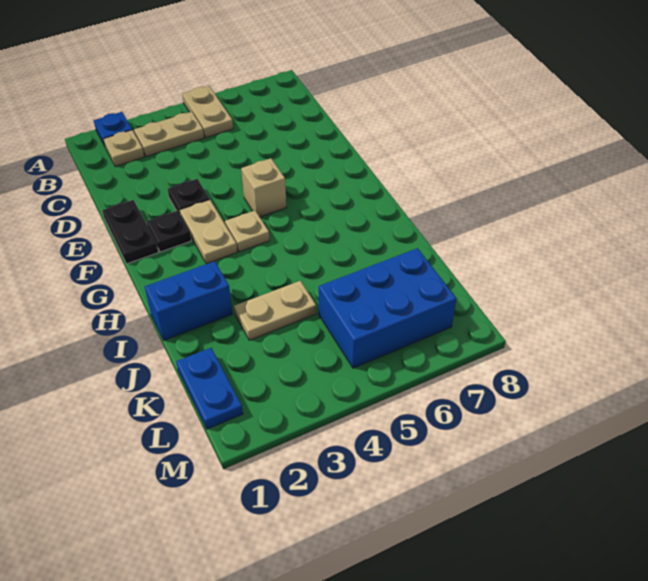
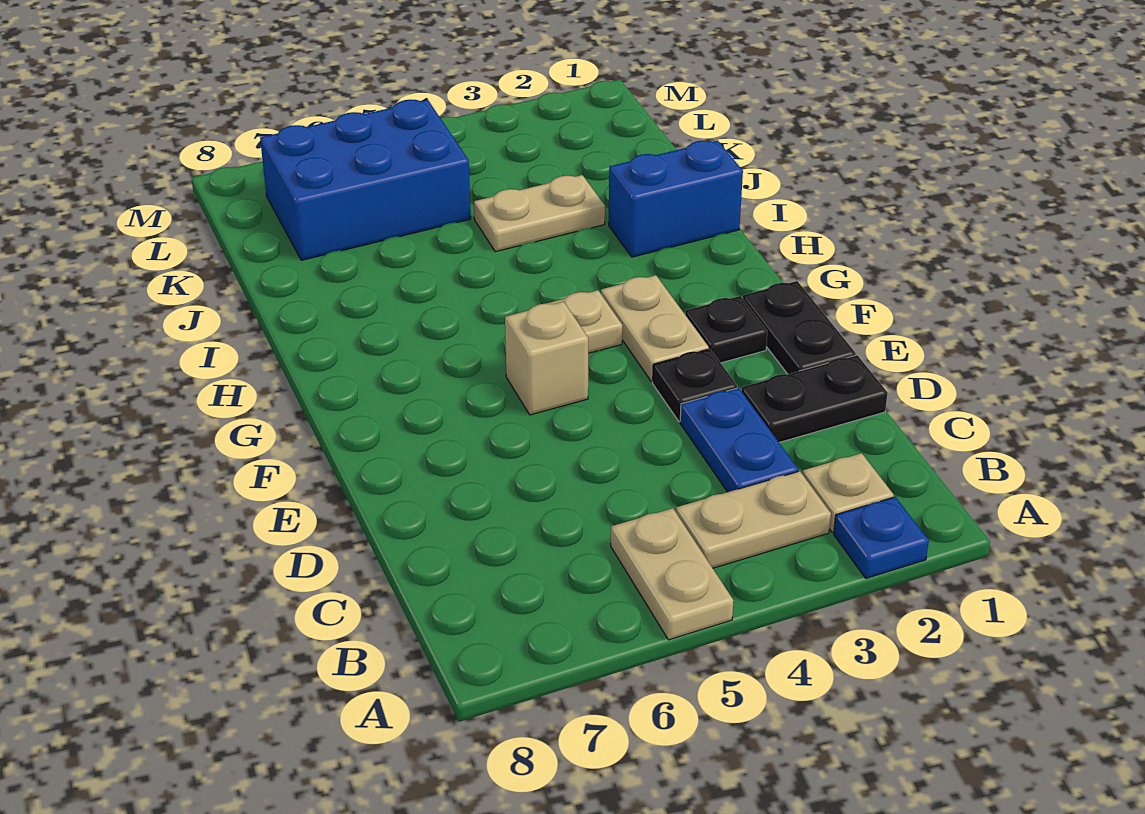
none -> black plate D1:D2 level 1
blue plate K1:L1 level 1 -> blue plate C3:D3 level 1

